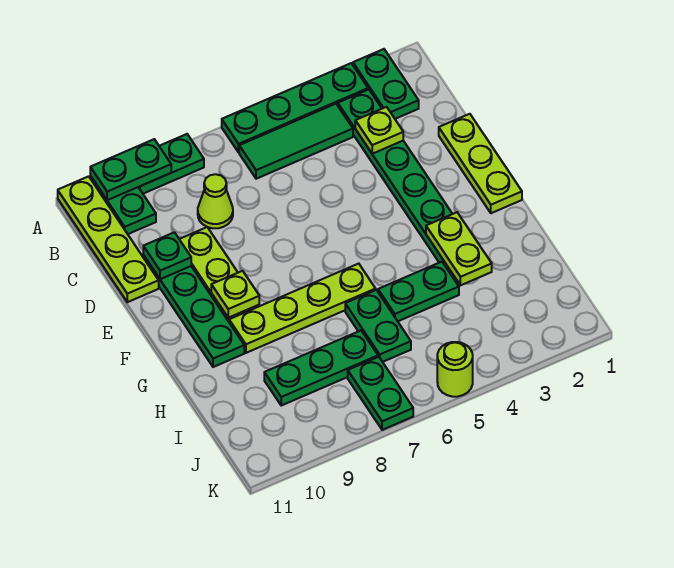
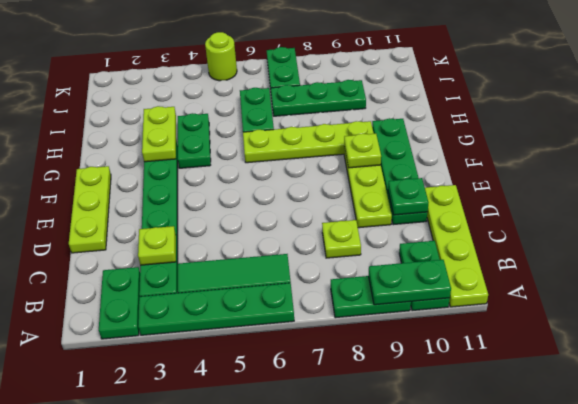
lime cone C8 level 1 -> lime plate C8 level 1
green plate H4:H5 level 1 -> green plate G4:H4 level 1

